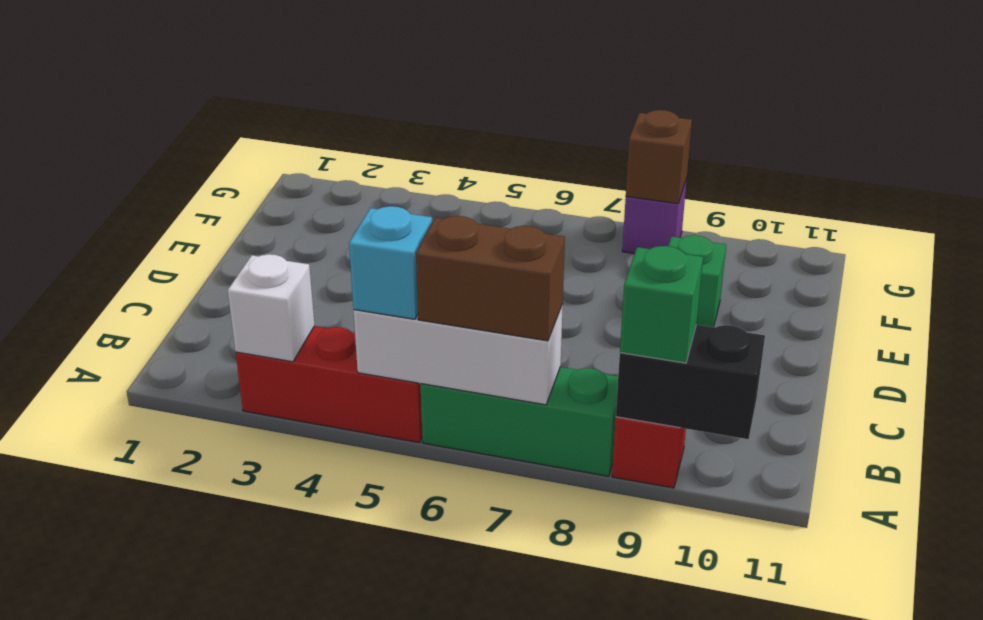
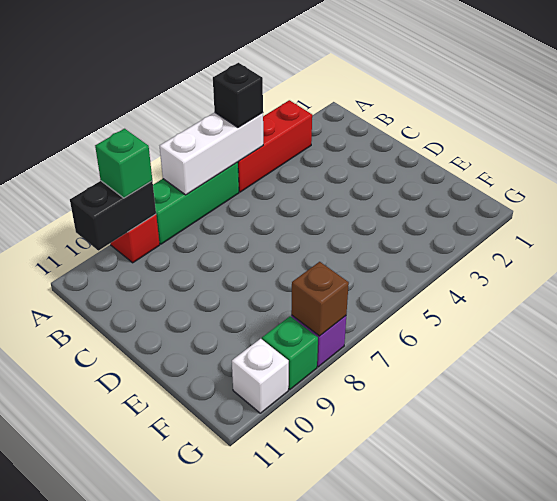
white brick A3 level 2 -> white brick G10 level 1
cyan brick A5 level 3 -> black brick A5 level 3
brown brick A6:A7 level 3 -> none
green brick E9 level 1 -> green brick G9 level 1

